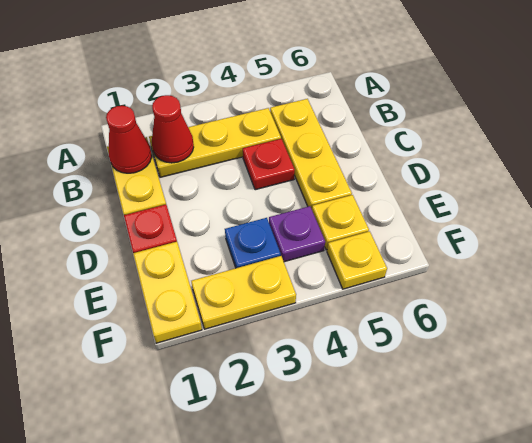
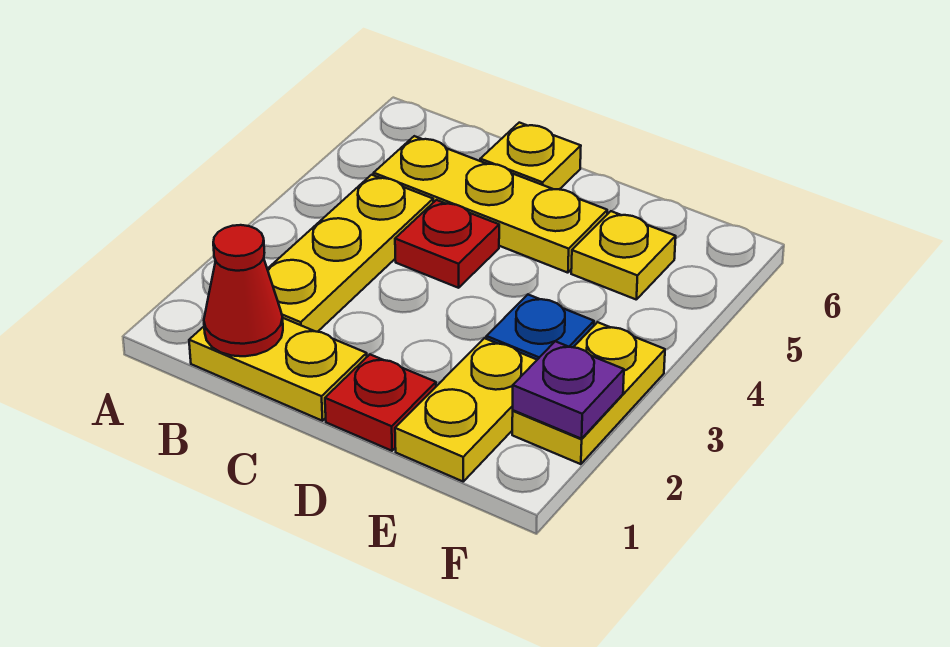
red cone B2 level 2 -> none
yellow plate E1:F1 level 1 -> yellow plate E1:E2 level 1
purple plate E4 level 1 -> purple plate F2 level 2
yellow plate F5 level 1 -> yellow plate C6 level 1

